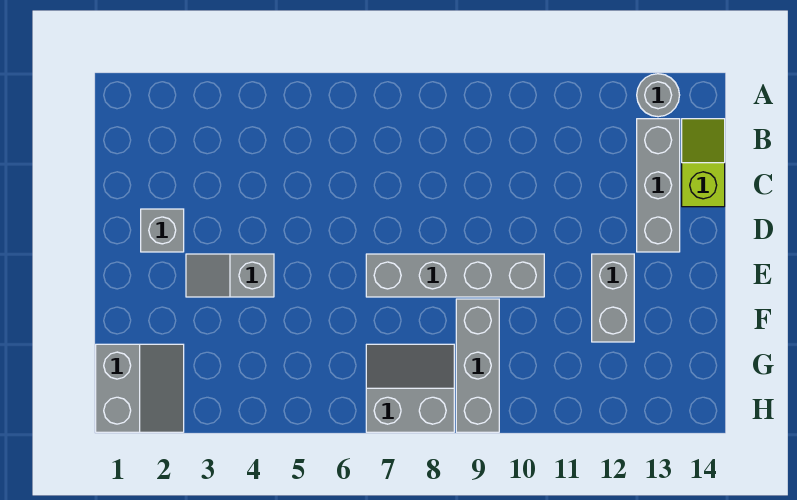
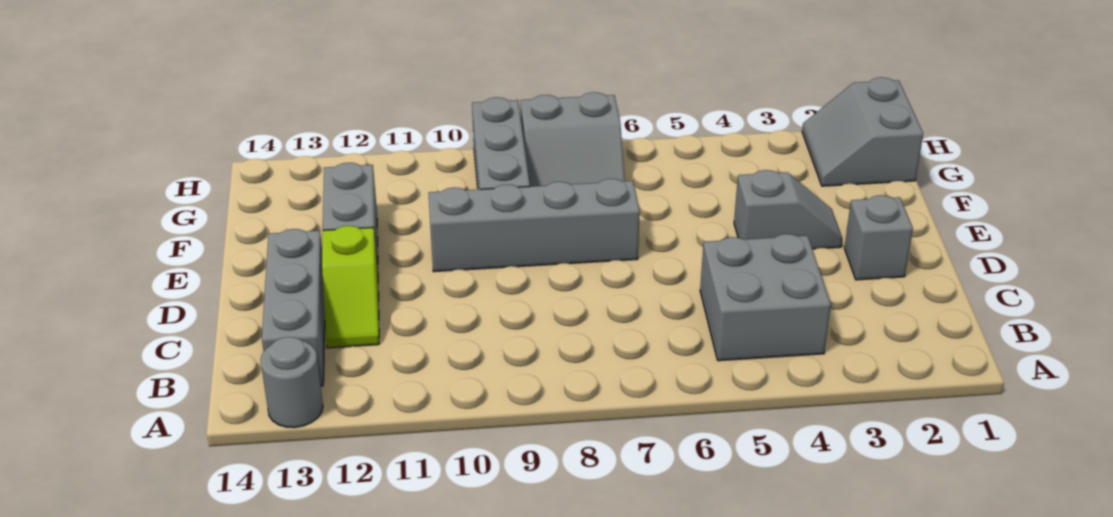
none -> grey brick B4:C5 level 1
lime slope B14:C14 level 1 top C -> lime slope C12:D12 level 1 top D

